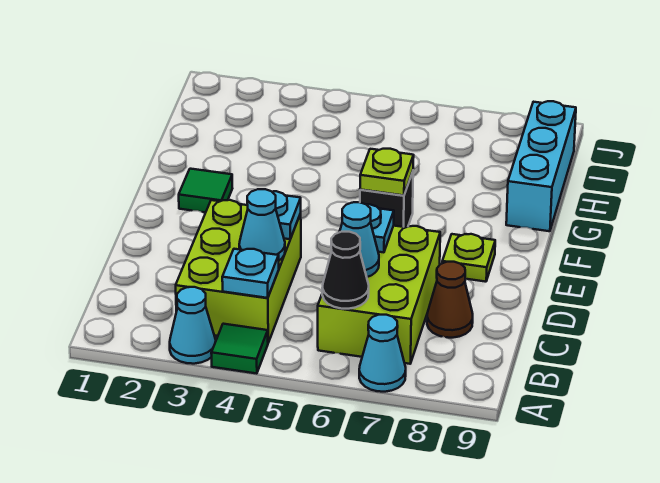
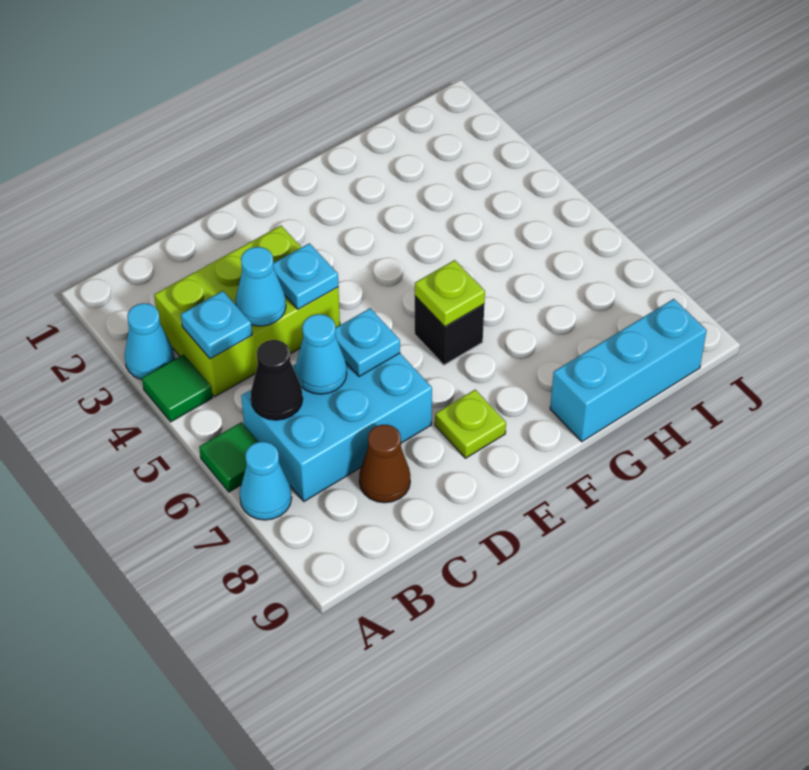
lime brick B6:D7 level 1 -> cyan brick B6:D7 level 1
green tile F2 level 1 -> green tile A6 level 1

